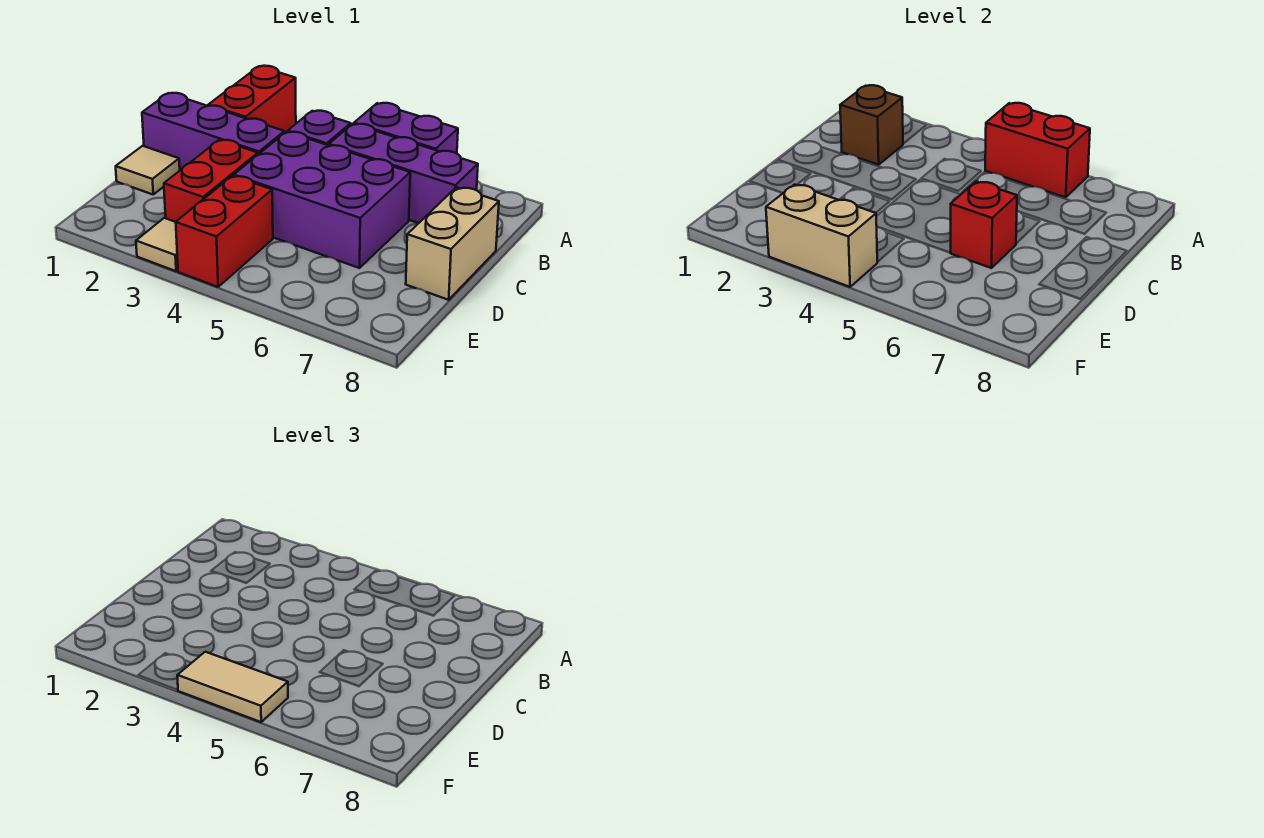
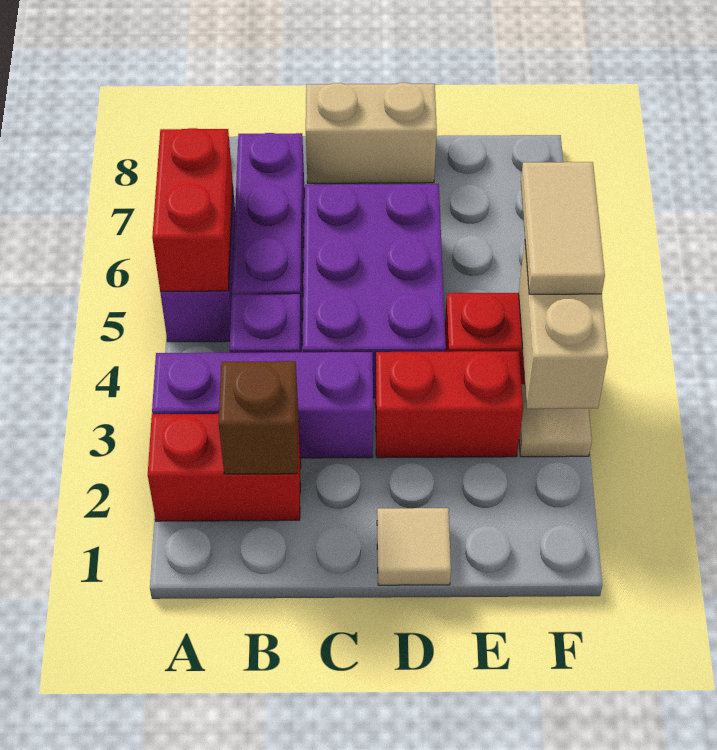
purple brick C1:C3 level 1 -> purple brick A3:C3 level 1
red brick D6 level 2 -> none

